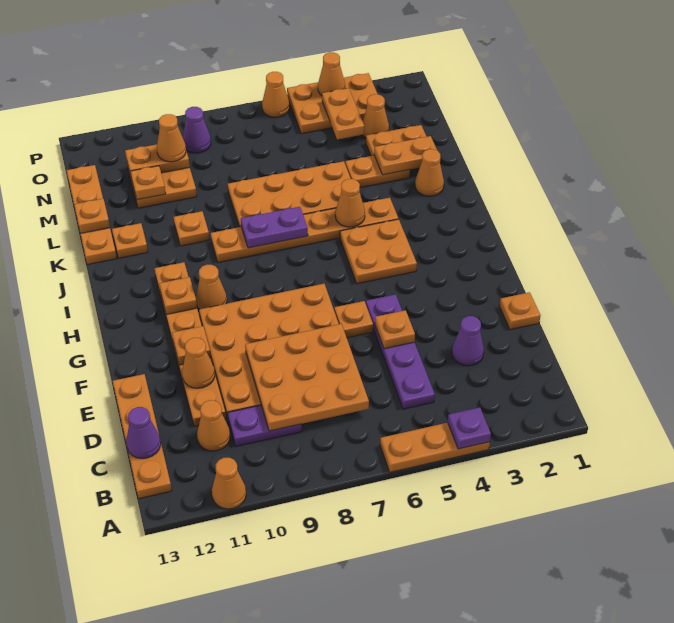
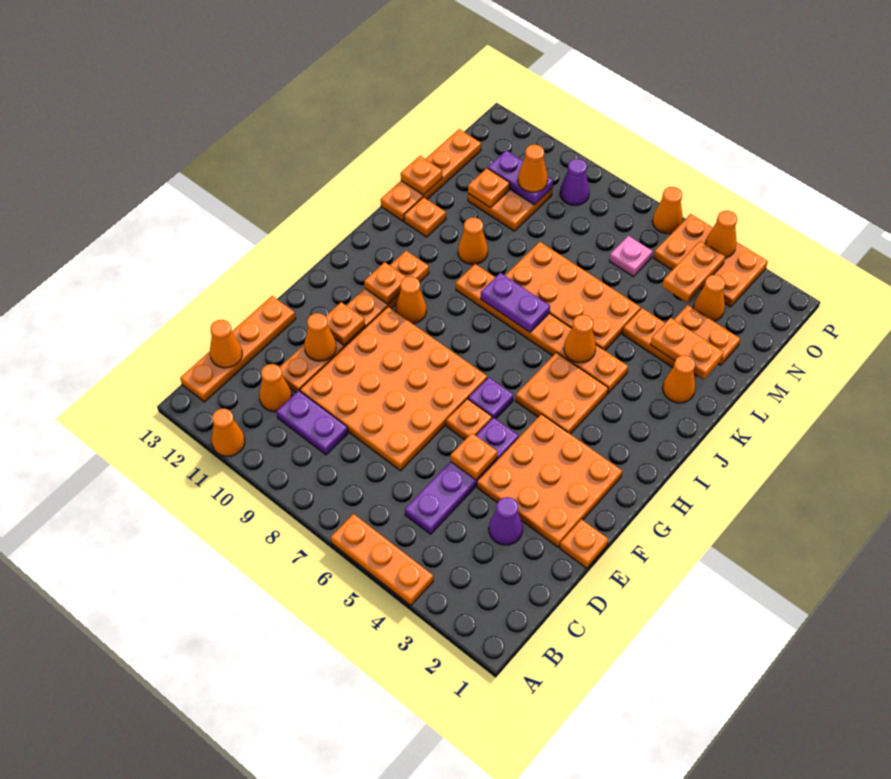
purple plate A4 level 2 -> purple plate G6 level 1
orange plate C7:E9 level 2 -> orange plate E2:G4 level 1
purple cone C13 level 2 -> orange cone C13 level 2
orange plate K10 level 1 -> orange cone K10 level 1
none -> pink plate N6 level 1
orange plate N10:N11 level 2 -> purple plate N10:N11 level 2

